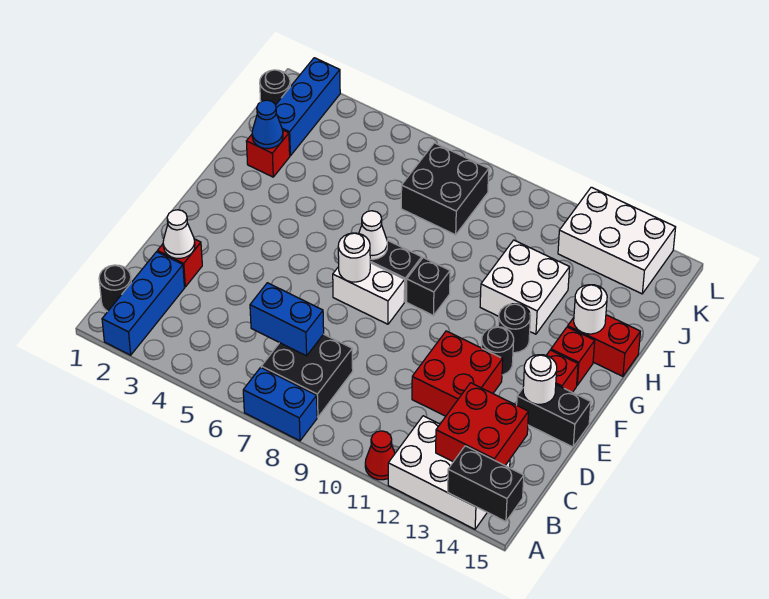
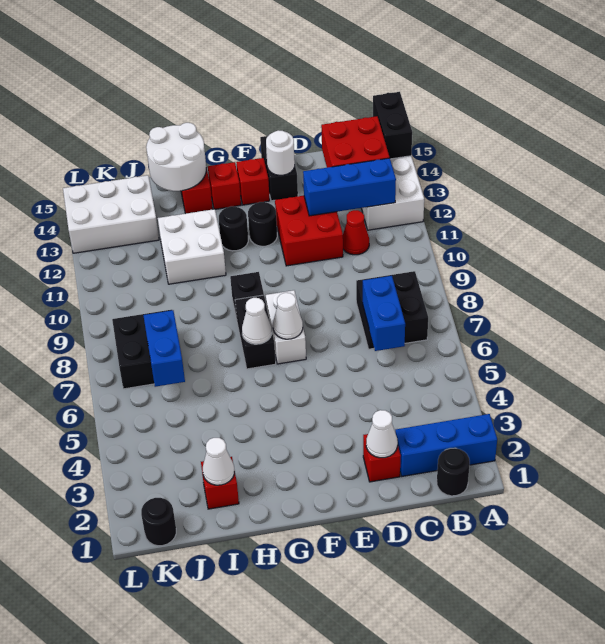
blue brick A7:A8 level 1 -> blue brick J6:J7 level 2
red cone A11 level 1 -> red cone C11 level 1
white round brick F7 level 2 -> white cone F7 level 2
white round brick H14 level 2 -> white round brick H14:I15 level 2
blue cone I2 level 2 -> white cone I2 level 2
blue brick J2:L2 level 1 -> blue brick B12:D12 level 2
white brick K12:L14 level 1 -> white brick J13:L14 level 1

